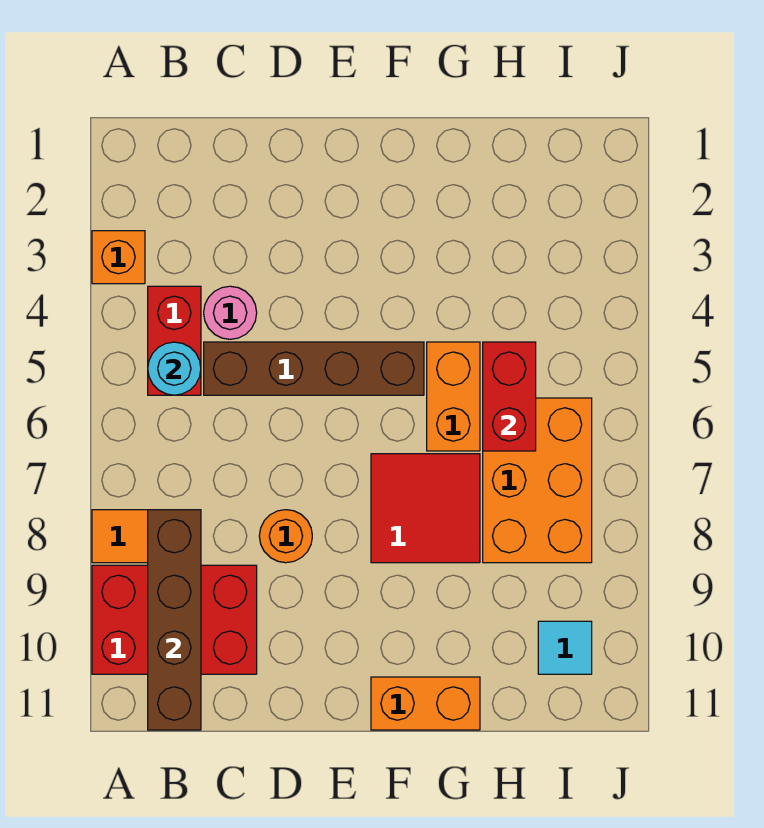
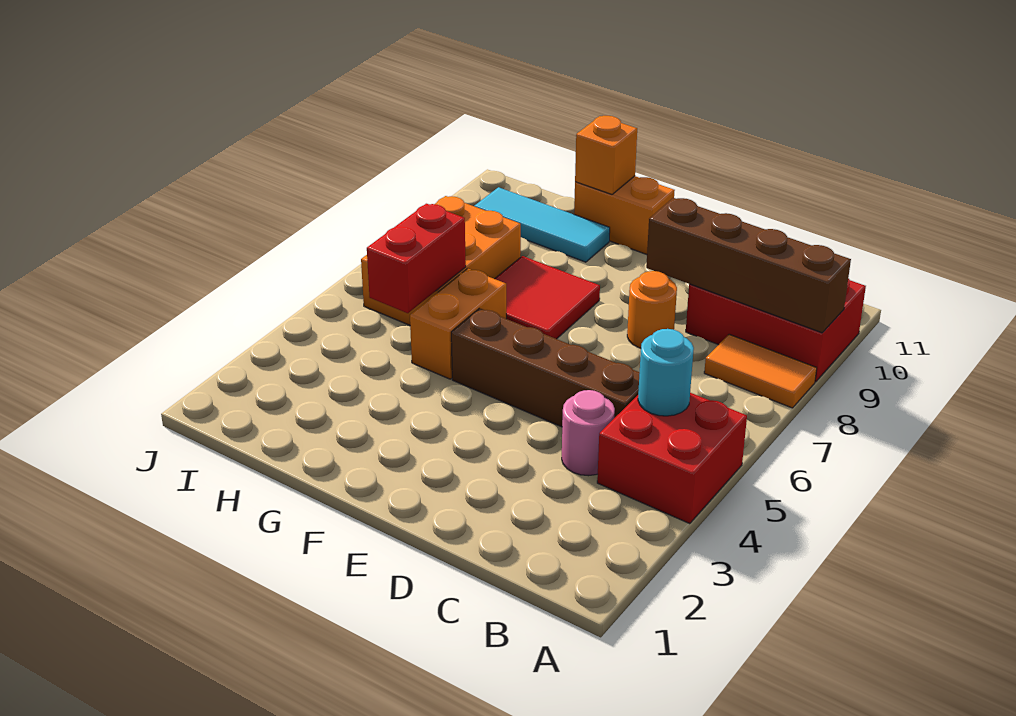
orange brick A3 level 1 -> orange brick G11 level 2
red brick B4:B5 level 1 -> red brick A4:B5 level 1
brown brick B8:B11 level 2 -> brown brick A9:D9 level 2
cyan tile I10 level 1 -> cyan tile G10:I10 level 1

